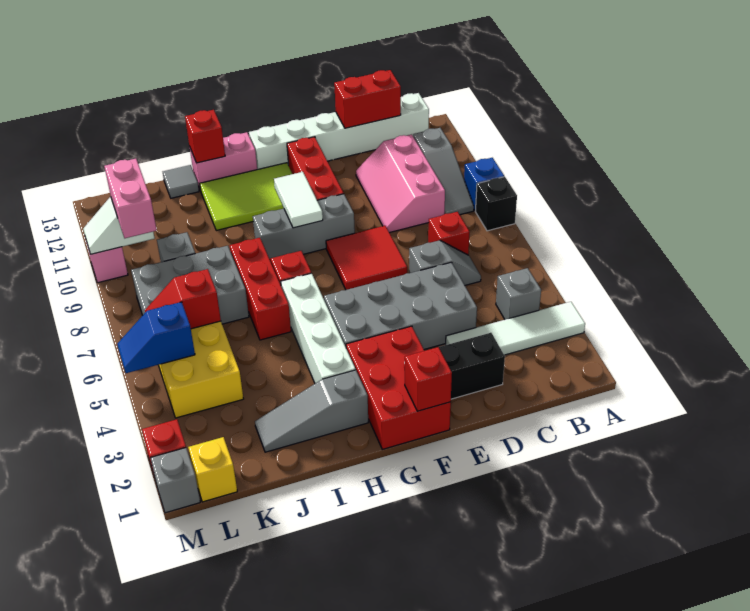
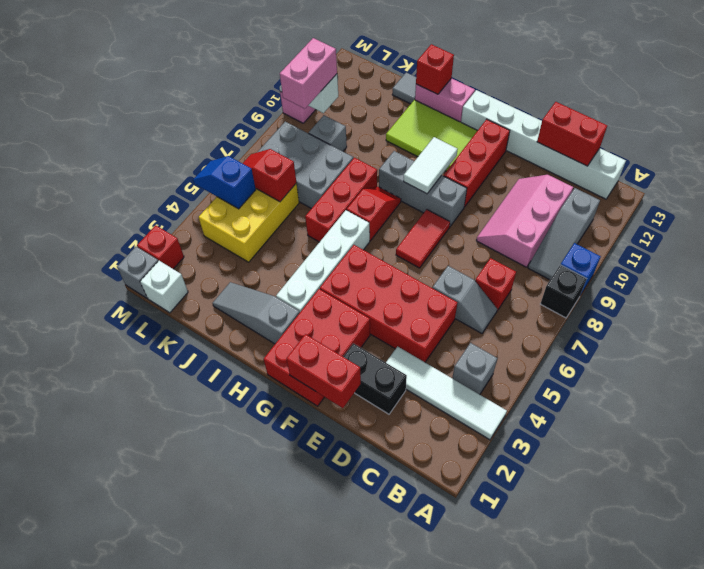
grey brick D4:G5 level 1 -> red brick D4:G5 level 1
red tile E7:F8 level 1 -> red tile F7:F8 level 1
red brick F1 level 2 -> red brick E1:F1 level 2
yellow brick L1 level 1 -> white brick L1 level 1

